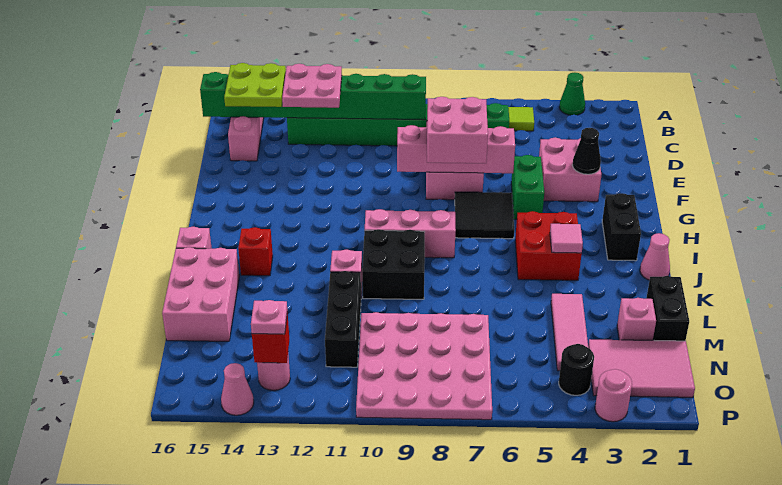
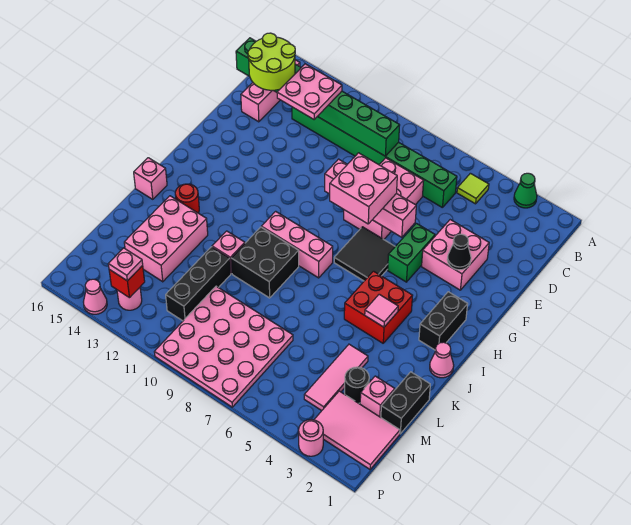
lime plate C14:D15 level 3 -> lime round brick C14:D15 level 3
red brick J14 level 1 -> red round brick J14 level 1
pink brick K15:M16 level 1 -> pink brick K13:M14 level 1
black round brick O4 level 1 -> black round brick M3 level 1

